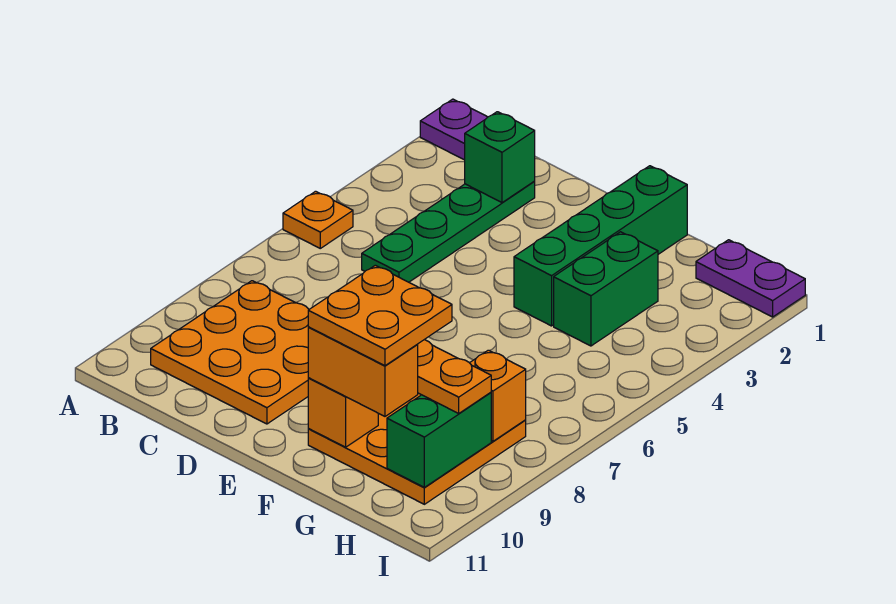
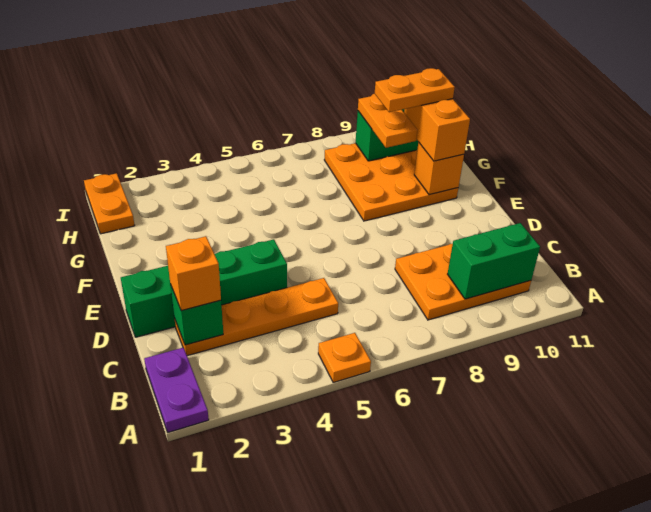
orange plate B8:D10 level 1 -> orange plate B8:C10 level 1
green plate C2:C5 level 1 -> orange plate C2:C5 level 1
green brick F1:F4 level 1 -> green brick D1:D4 level 1
orange plate F9:G10 level 4 -> orange plate G9:G10 level 4
green brick G3:G4 level 1 -> green brick B9:B10 level 2
purple plate H1:I1 level 1 -> orange plate H1:I1 level 1
orange brick H8 level 2 -> orange brick C2 level 3

